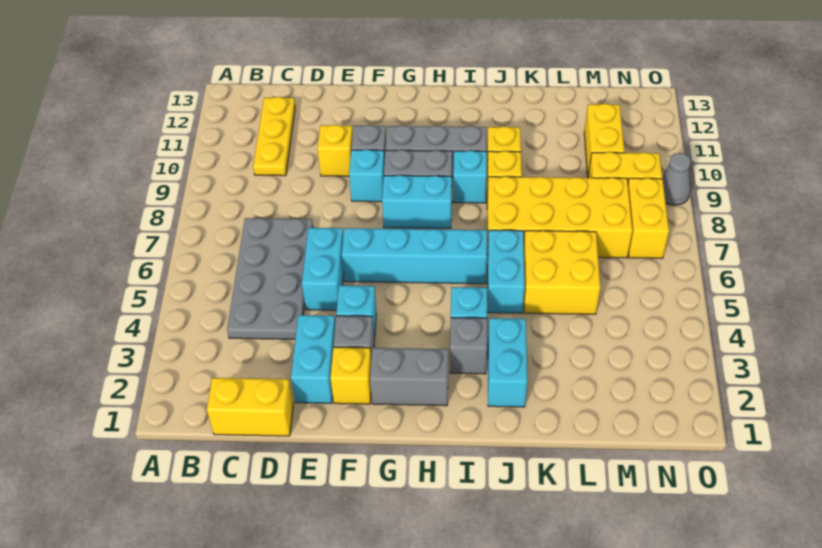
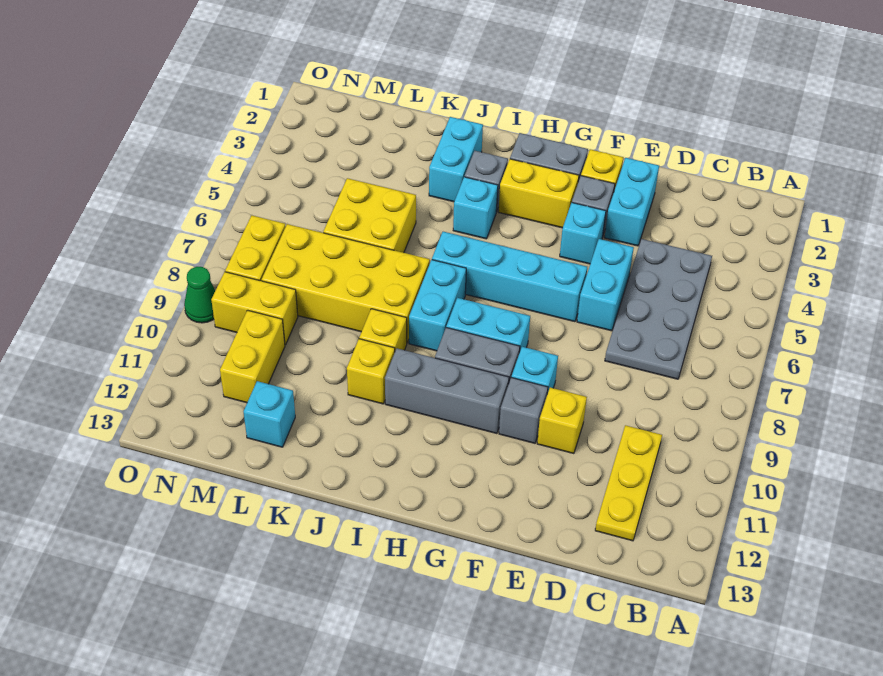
yellow brick C1:D1 level 1 -> yellow brick G3:H3 level 1
cyan brick I9 level 1 -> cyan brick L12 level 1
cyan brick J5:J6 level 1 -> cyan brick I7:I8 level 1
grey cone O9 level 1 -> green cone O9 level 1

